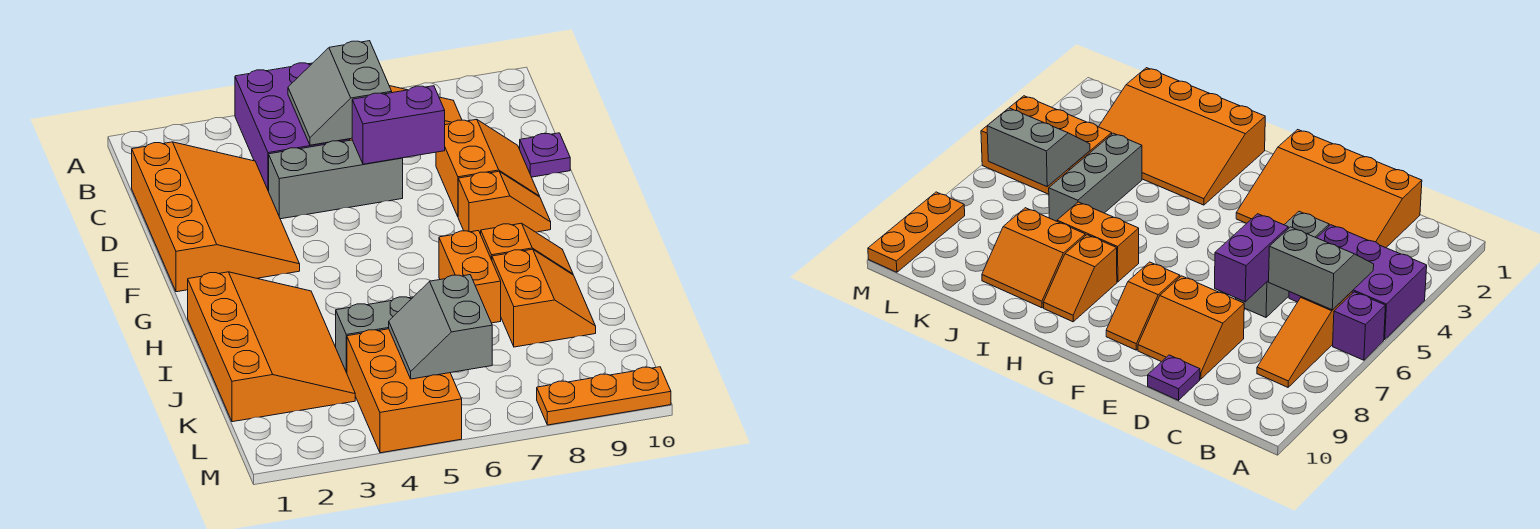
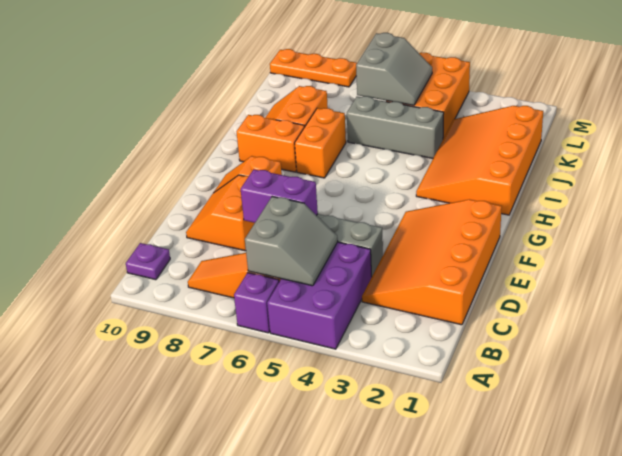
purple plate D10 level 1 -> purple plate B10 level 1
orange slope H8:H9 level 1 top 8 -> orange brick H8:H9 level 1

